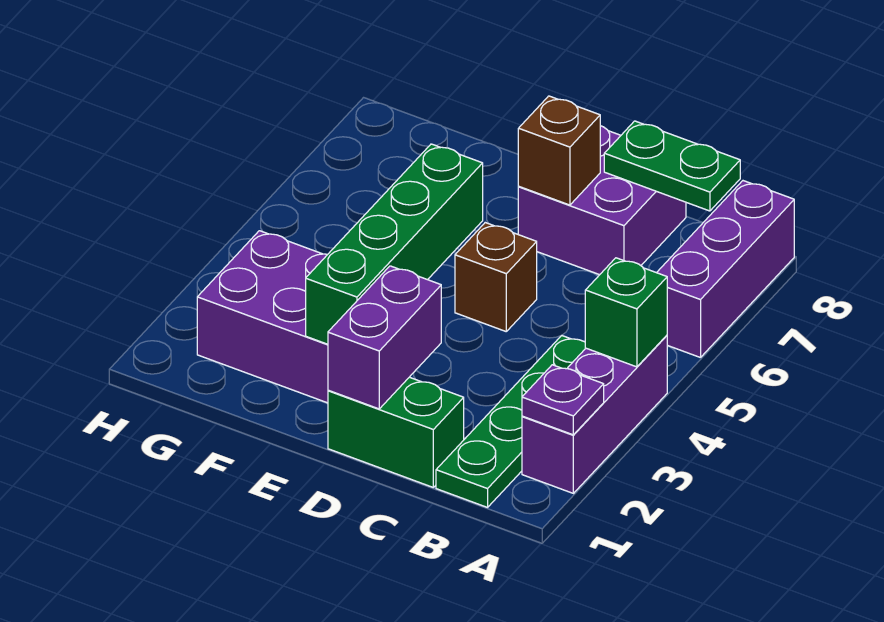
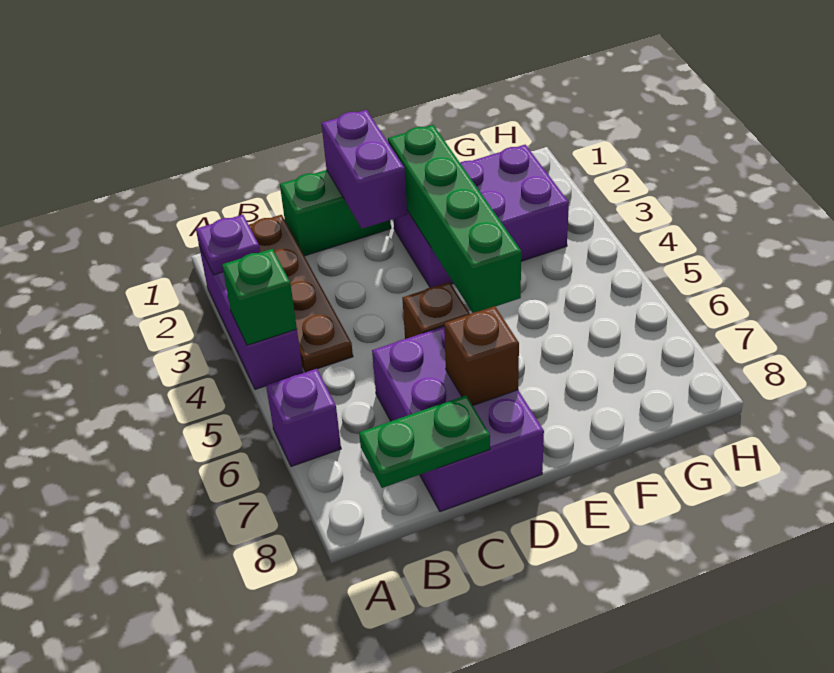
purple brick A6:A8 level 1 -> purple brick A6 level 1
green plate B1:B4 level 1 -> brown plate B1:B4 level 1
purple brick C7:D8 level 1 -> purple brick C6:D8 level 1

